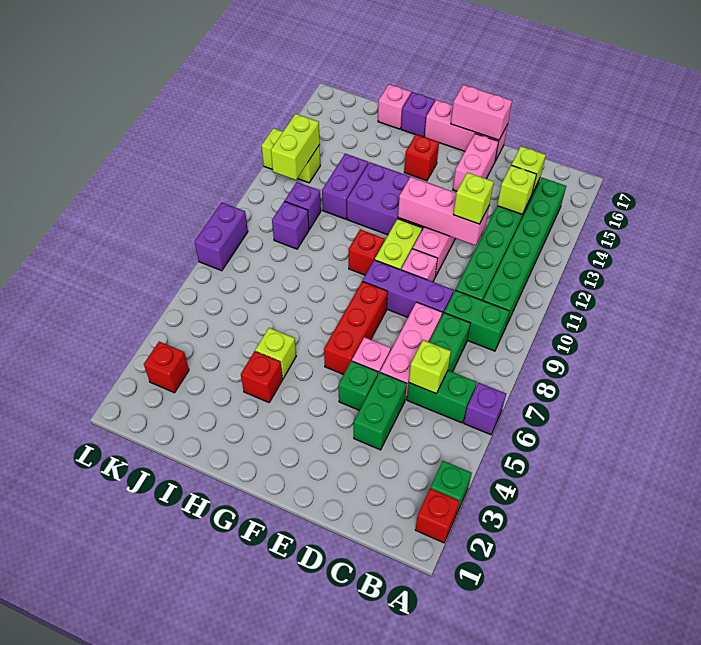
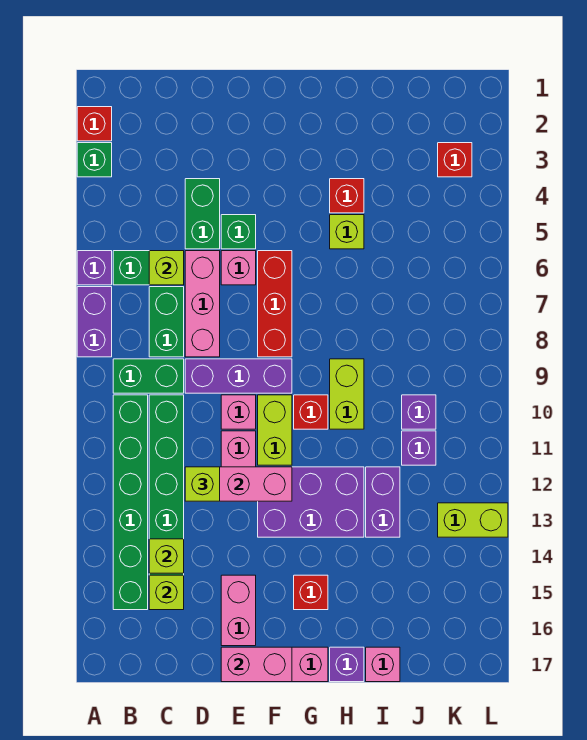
lime brick K12:K13 level 2 -> lime brick H9:H10 level 1
purple brick L8:L9 level 1 -> purple brick A7:A8 level 1

